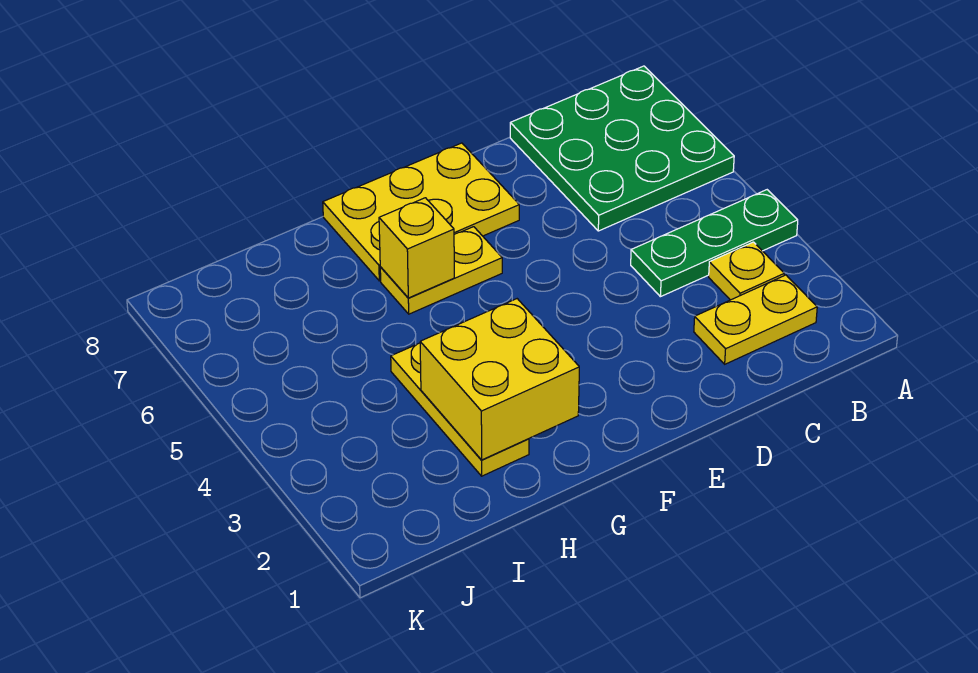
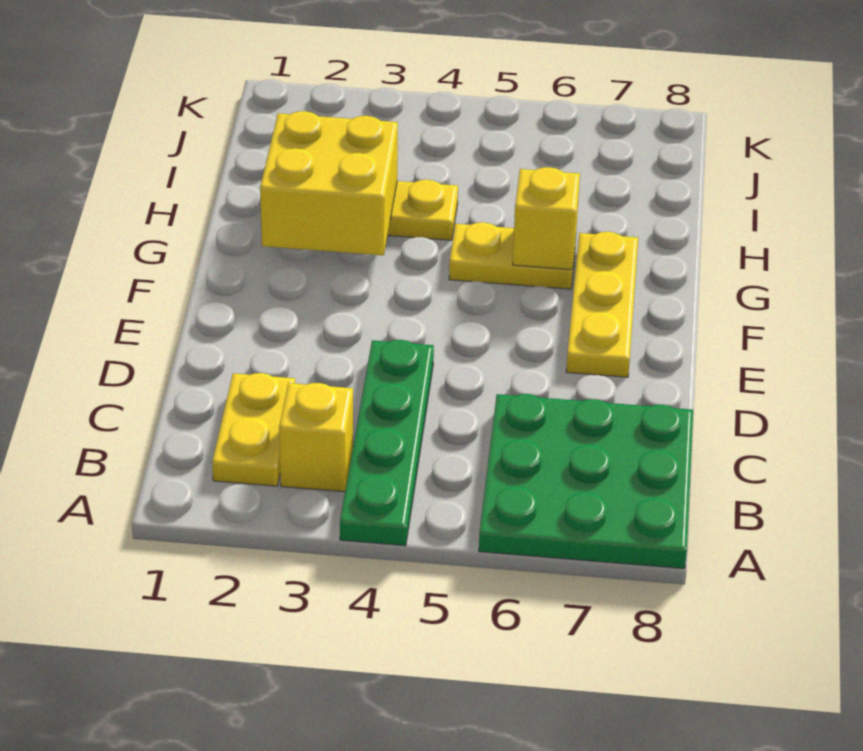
green plate A4:C4 level 1 -> green plate A4:D4 level 1
yellow plate B3 level 1 -> yellow brick B3 level 1
yellow plate E7:G8 level 1 -> yellow plate E7:G7 level 1
yellow plate F6:G6 level 1 -> yellow plate G5:G6 level 1

